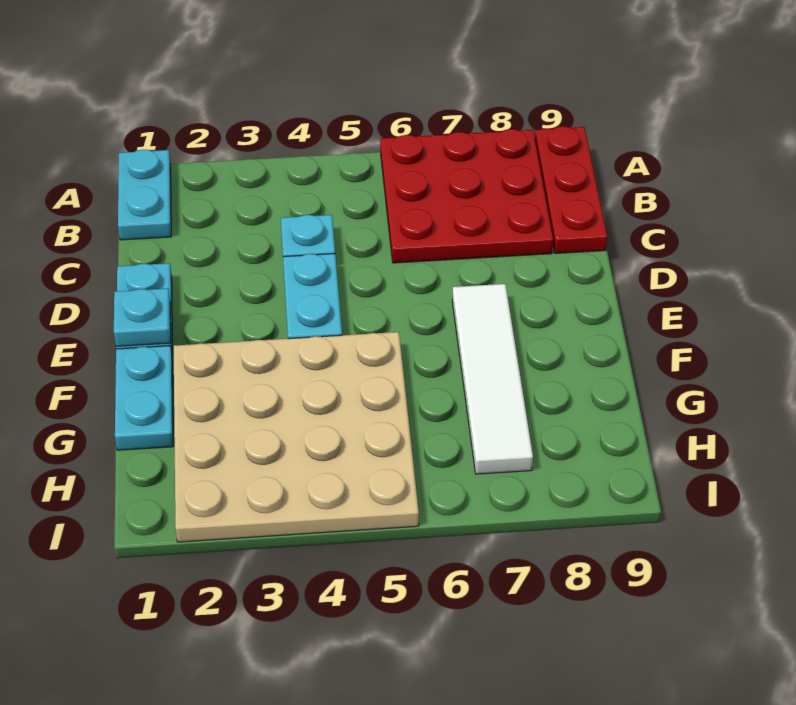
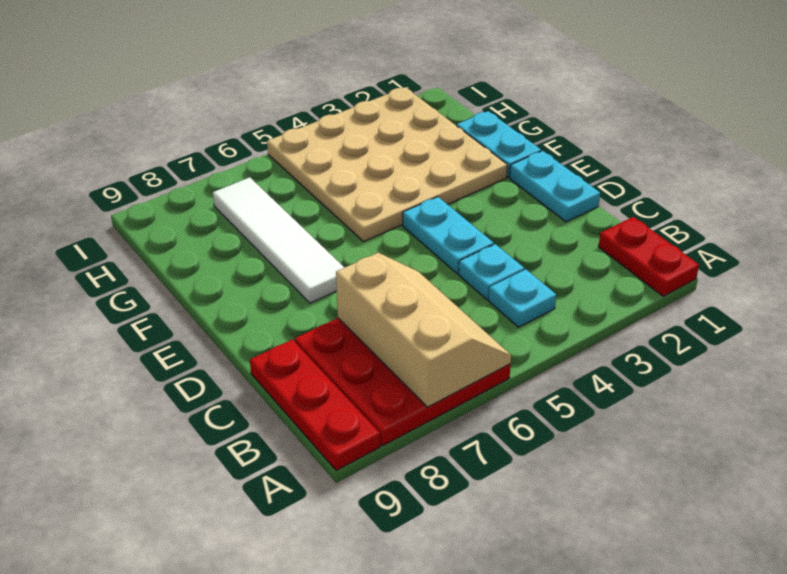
cyan plate A1:B1 level 1 -> red plate A1:B1 level 1
none -> tan slope A6:C7 level 2 top 7
cyan plate E1 level 2 -> cyan plate B4 level 1

